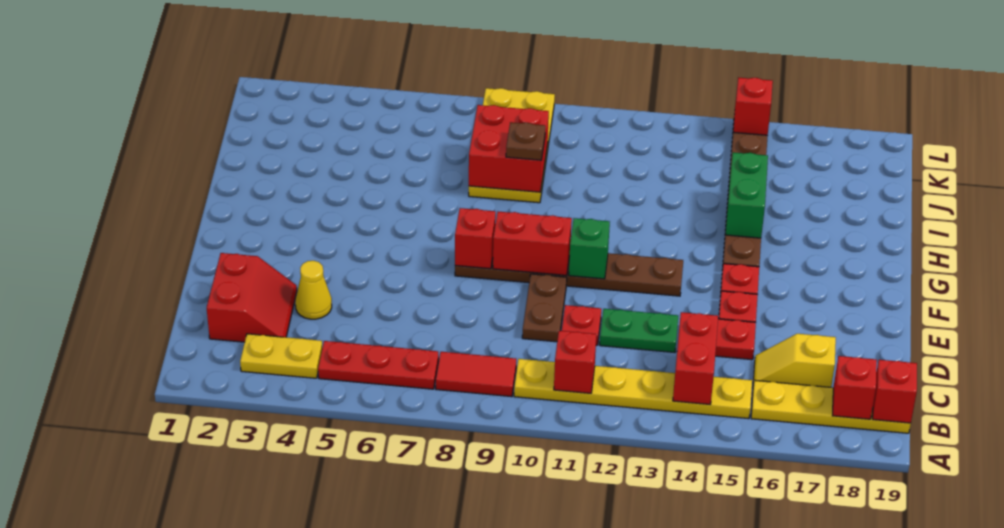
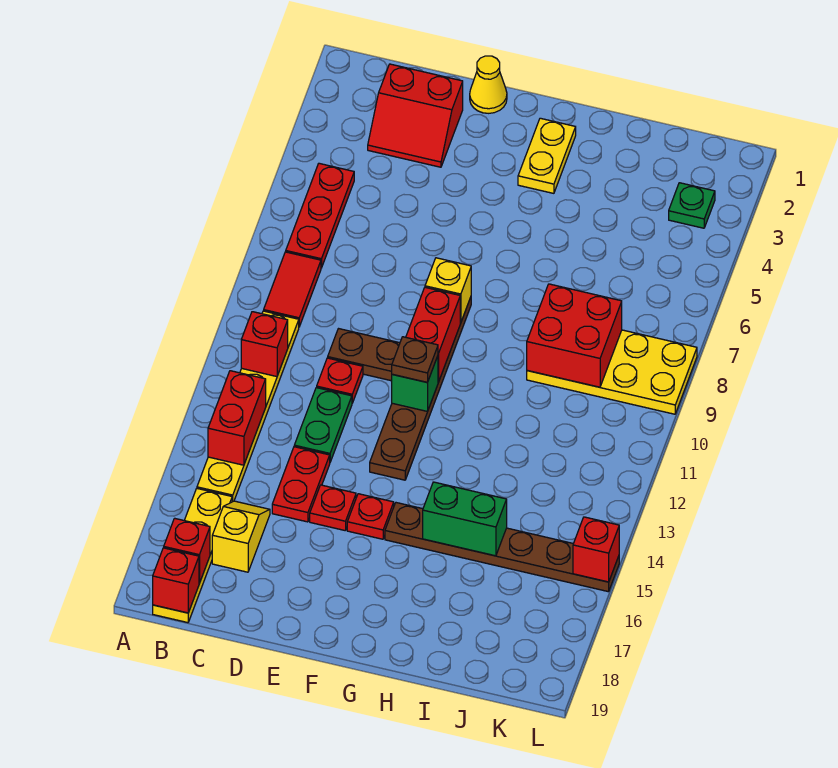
yellow plate B3:B4 level 1 -> yellow plate G2:G3 level 1
red brick B14:C14 level 2 -> red brick B13:B14 level 2
yellow cone D4 level 1 -> yellow cone E1 level 1
red brick F8 level 2 -> yellow brick F8 level 2
brown plate I9 level 3 -> brown plate F11 level 3
none -> green plate K3 level 1

